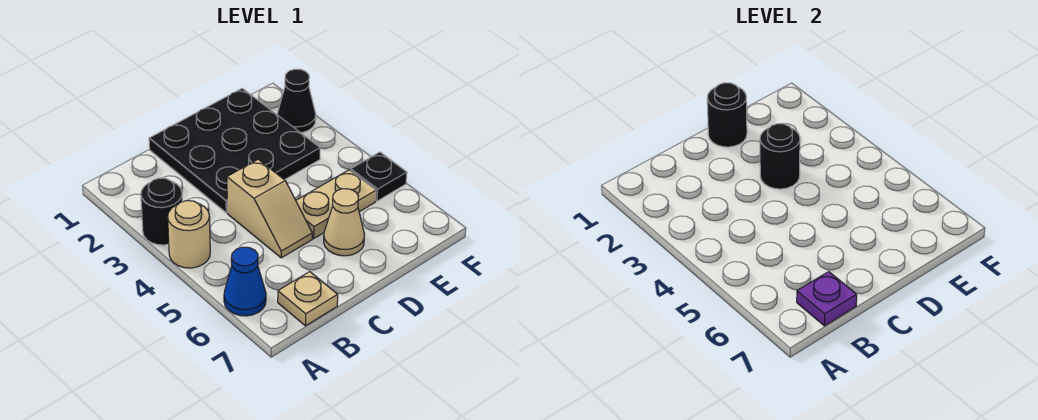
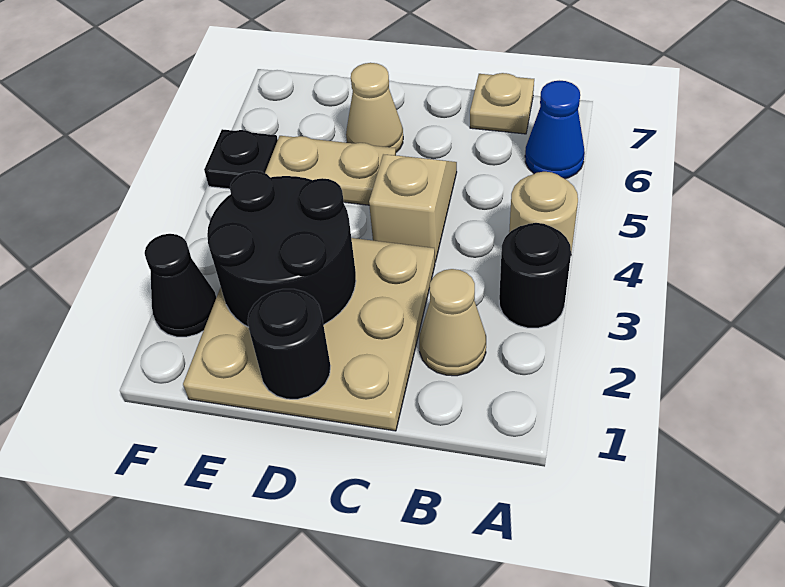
none -> tan cone B2 level 1
purple plate B7 level 2 -> none
black plate C1:E3 level 1 -> tan plate C1:E3 level 1
black round brick D3 level 2 -> black round brick D2:E3 level 2

